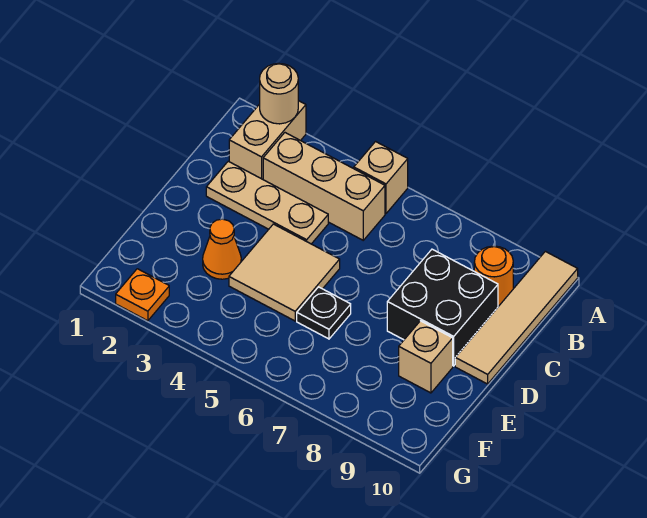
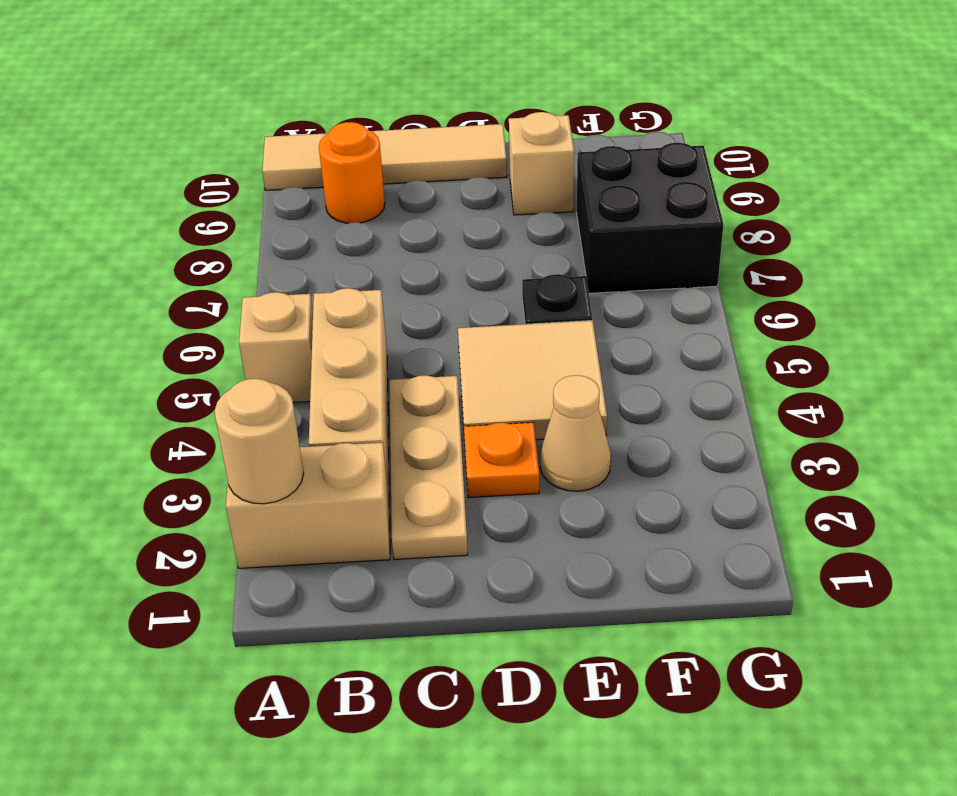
black brick C8:D9 level 1 -> black brick F7:G8 level 1
orange cone E3 level 1 -> tan cone E3 level 1
orange plate G2 level 1 -> orange plate D3 level 1

